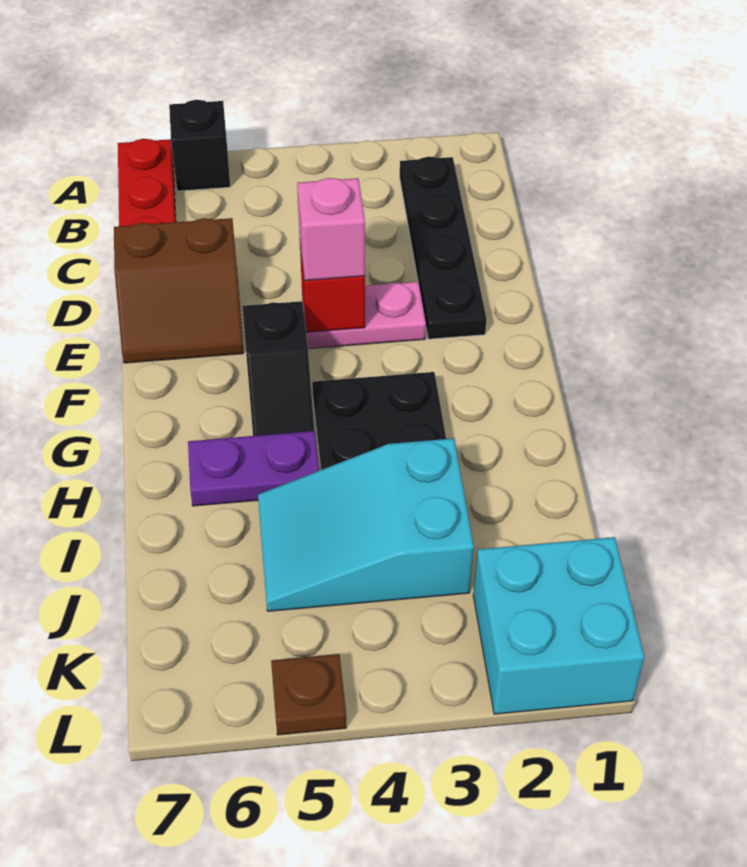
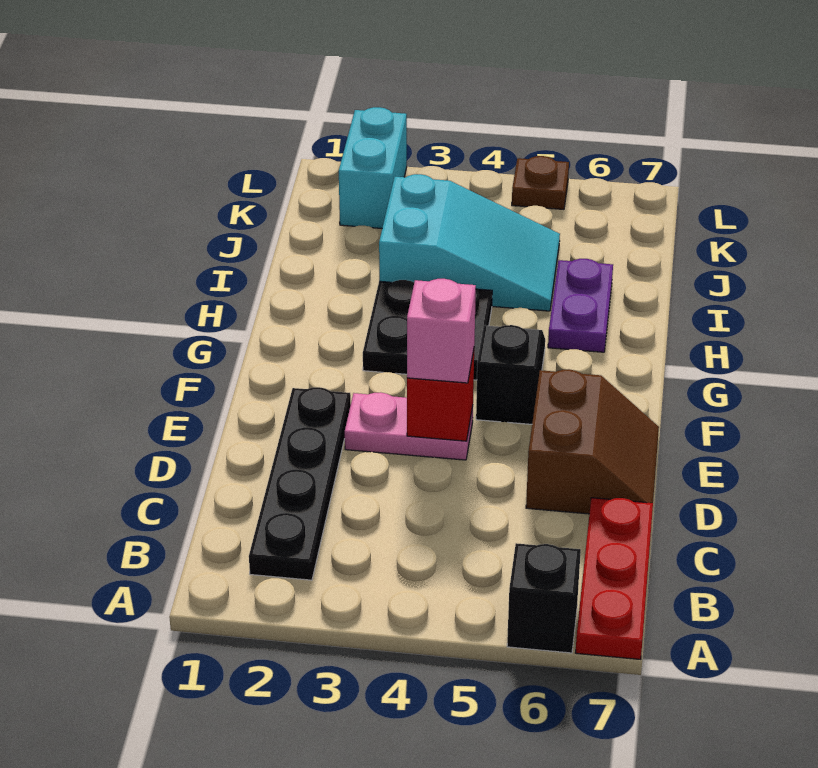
brown slope D6:E7 level 1 top D -> brown slope D6:E7 level 1 top 6
purple plate H5:H6 level 1 -> purple plate H6:I6 level 1
cyan brick K1:L2 level 1 -> cyan brick K2:L2 level 1

